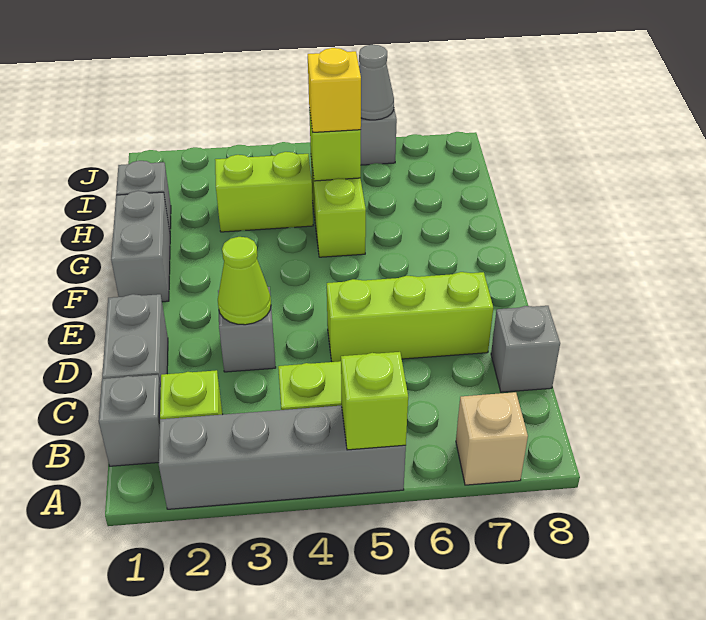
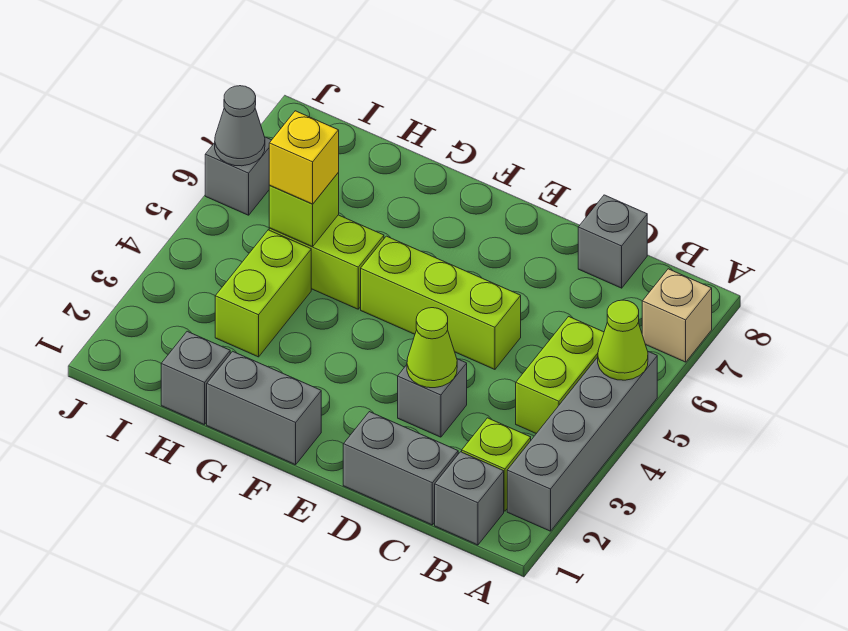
lime brick A5 level 2 -> lime cone A5 level 2
lime brick D5:D7 level 1 -> lime brick D5:F5 level 1

